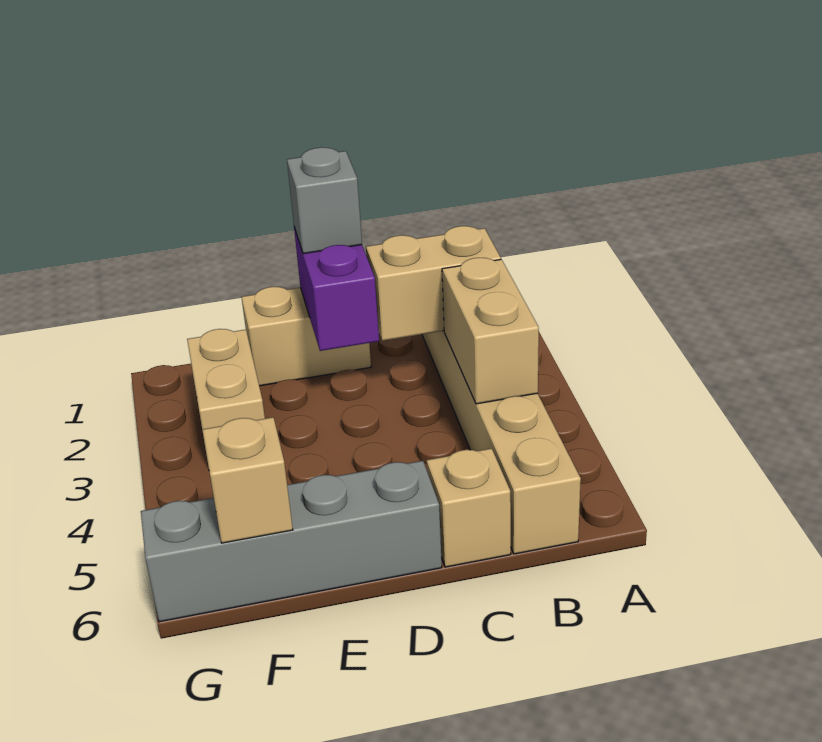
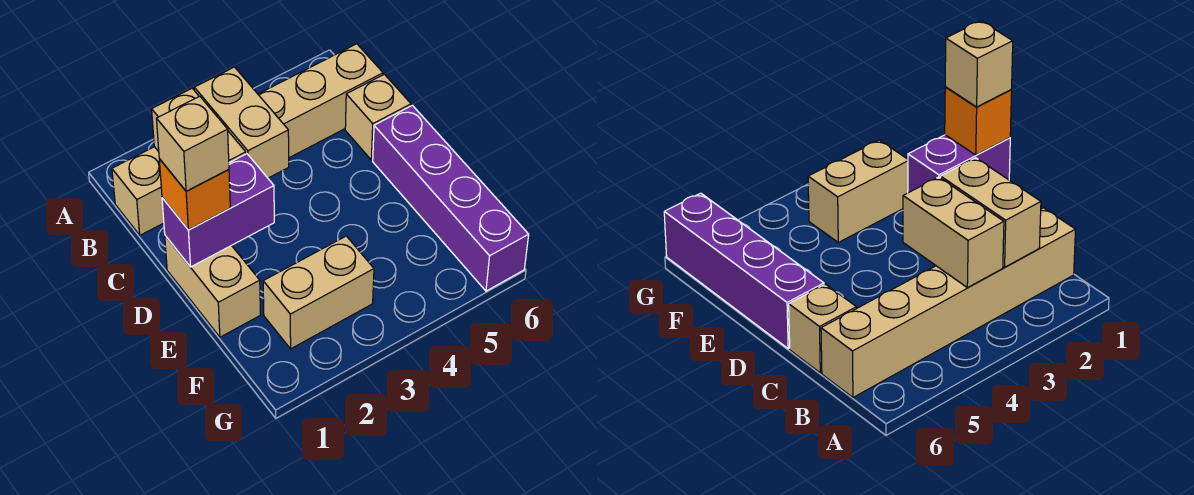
tan brick B3:B4 level 2 -> tan brick B3:C3 level 2
grey brick D1 level 3 -> orange brick D1 level 3
grey brick D6:G6 level 1 -> purple brick D6:G6 level 1
tan brick F6 level 2 -> tan brick D1 level 4

